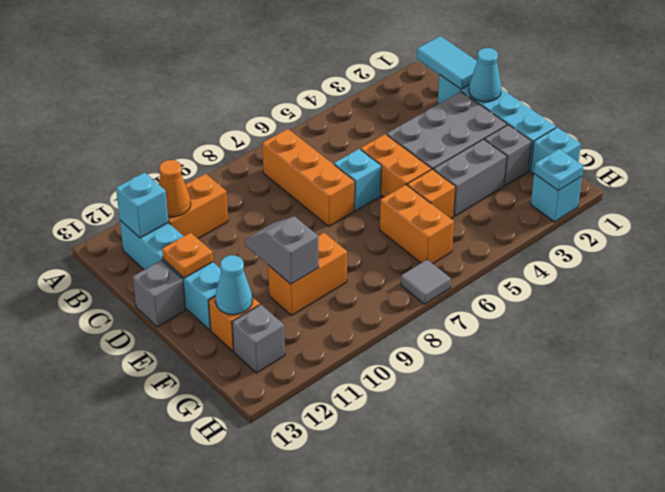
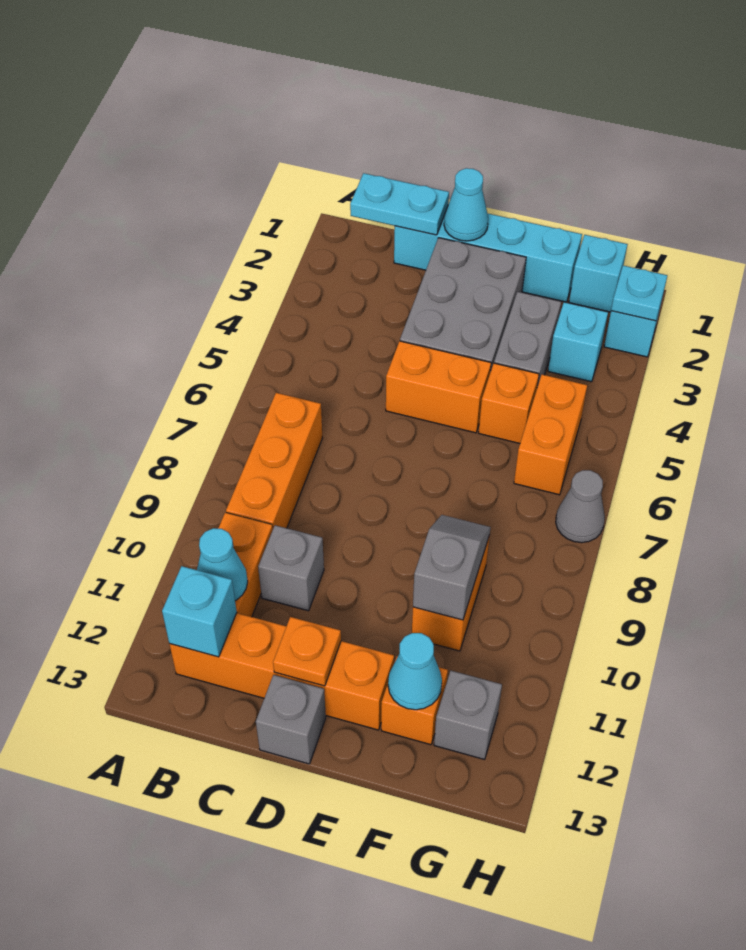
cyan tile B1:C1 level 2 -> cyan plate B1:C1 level 2
orange brick B7:D7 level 1 -> orange brick B7:B9 level 1
orange cone B11 level 2 -> cyan cone B11 level 2
cyan brick B12:E12 level 1 -> orange brick B12:E12 level 1
cyan brick D6 level 1 -> cyan brick G3 level 1
grey slope E10:F10 level 2 top F -> grey slope F9:F10 level 2 top 10
grey brick F2 level 1 -> grey brick C10 level 1
orange brick F6:G6 level 1 -> orange brick G5:G6 level 1
grey tile H7 level 1 -> grey cone H7 level 1

